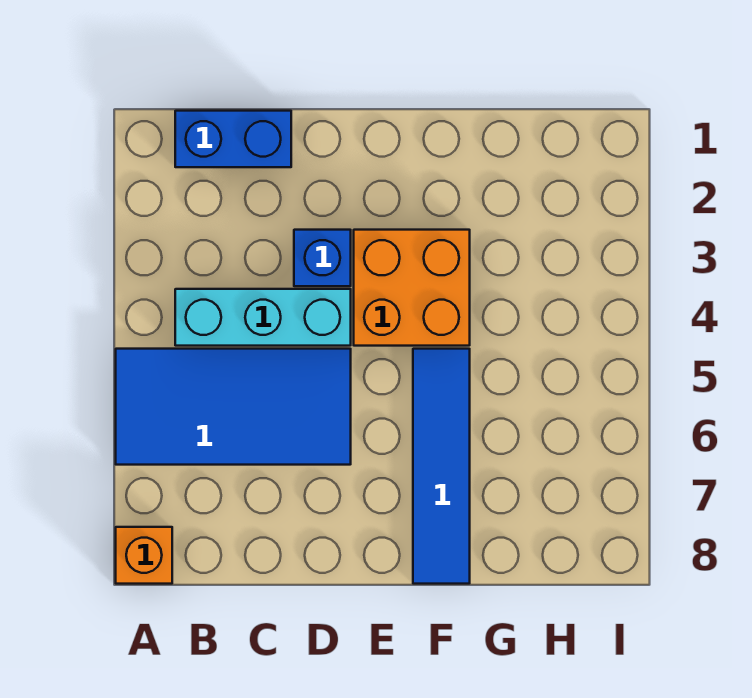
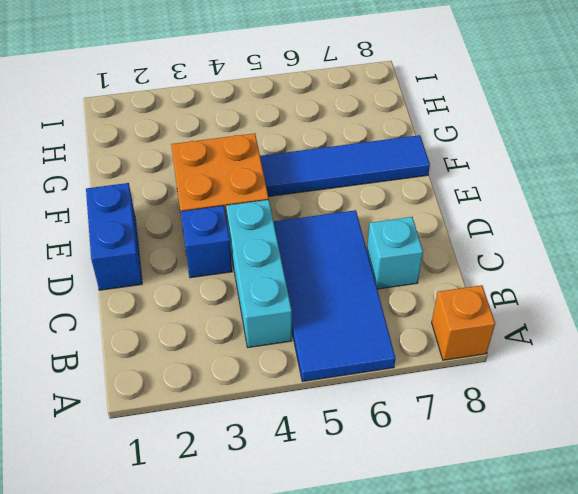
blue brick B1:C1 level 1 -> blue brick D1:E1 level 1
none -> cyan brick C7 level 1

